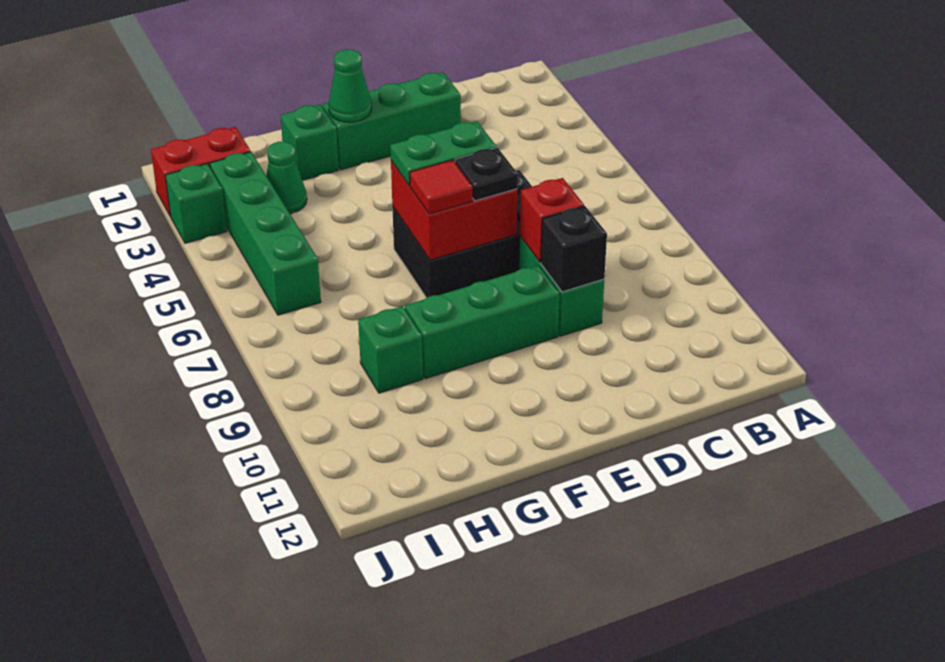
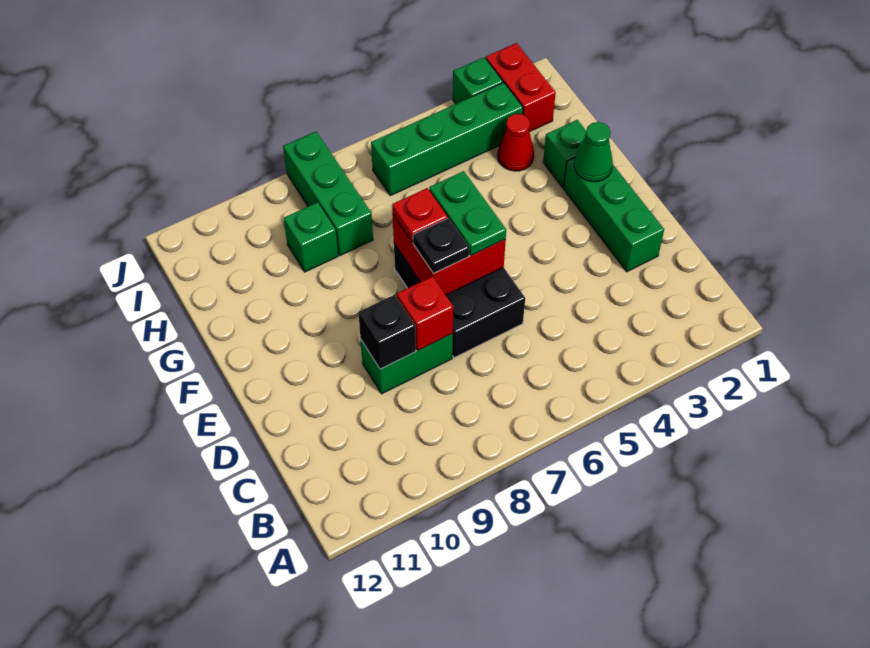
green brick E9:G9 level 1 -> green brick H8:J8 level 1
red tile F7 level 3 -> red plate F7 level 3
green cone H3 level 1 -> red cone H3 level 1

